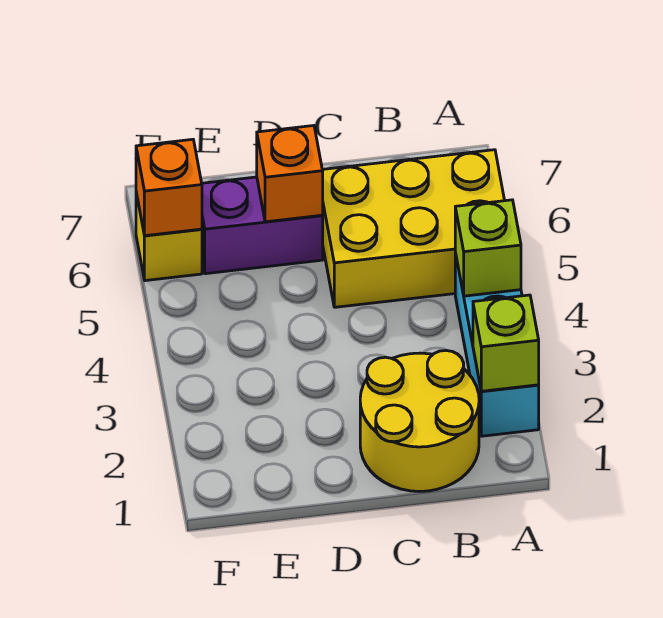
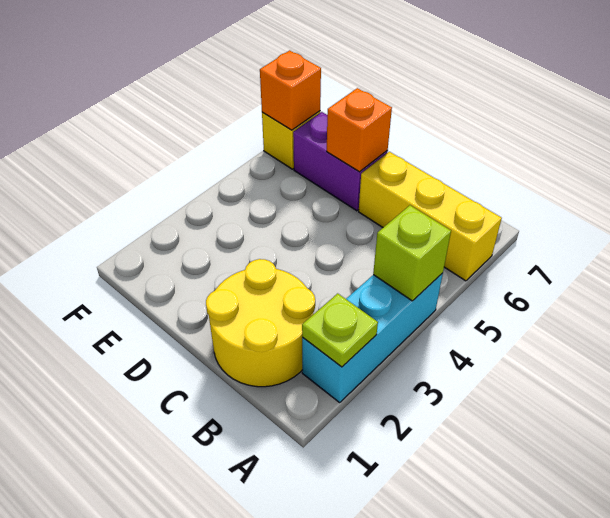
lime brick A2 level 2 -> lime plate A2 level 2
yellow brick A5:C6 level 1 -> yellow brick A6:C6 level 1

